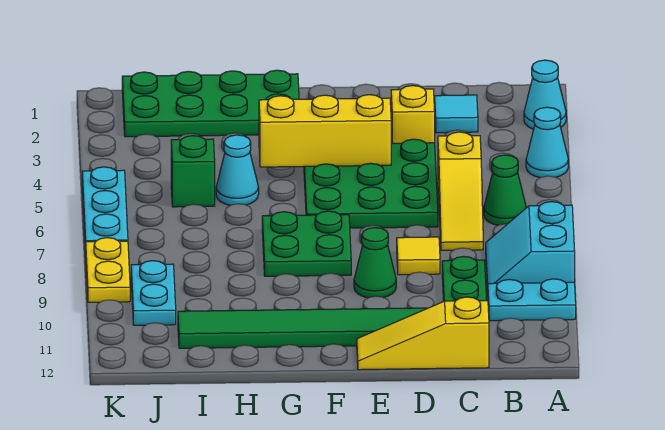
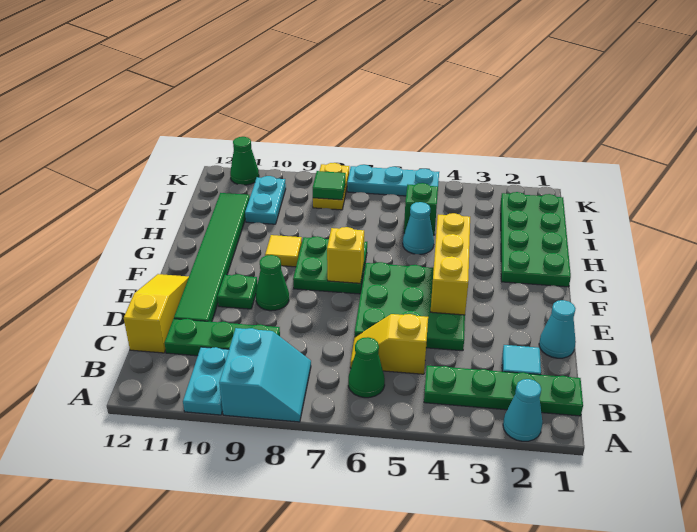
cyan cone A4 level 1 -> cyan cone D1 level 1
cyan slope A8:B9 level 1 top A -> cyan slope A8:B9 level 1 top 9
none -> green plate B1:B4 level 1
yellow slope C5:C7 level 1 top 5 -> yellow slope C5:C6 level 1 top 5
yellow brick D3 level 1 -> yellow brick F7 level 2
yellow tile D8 level 1 -> yellow tile G9 level 1
none -> green plate E10 level 1
none -> green tile J8 level 2
cyan plate J9:J10 level 1 -> cyan plate I10:J10 level 1
yellow plate K8:K9 level 1 -> yellow plate J8:K8 level 1
none -> green cone K11 level 1

